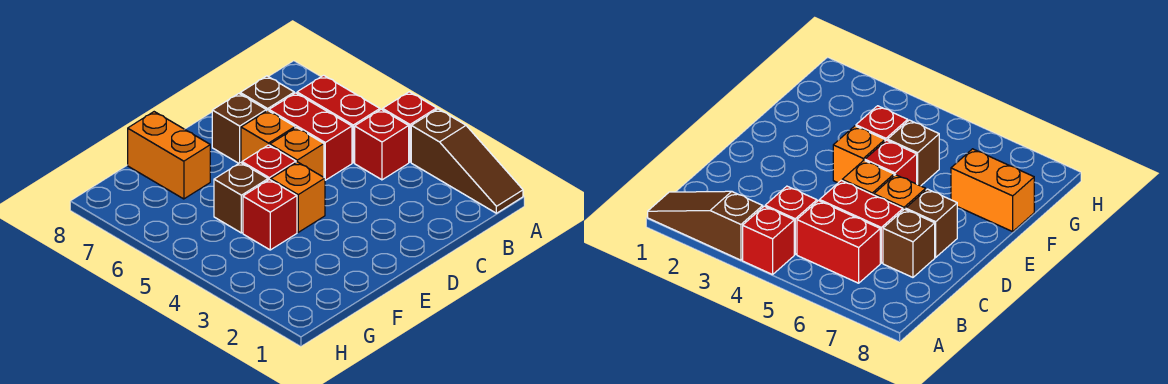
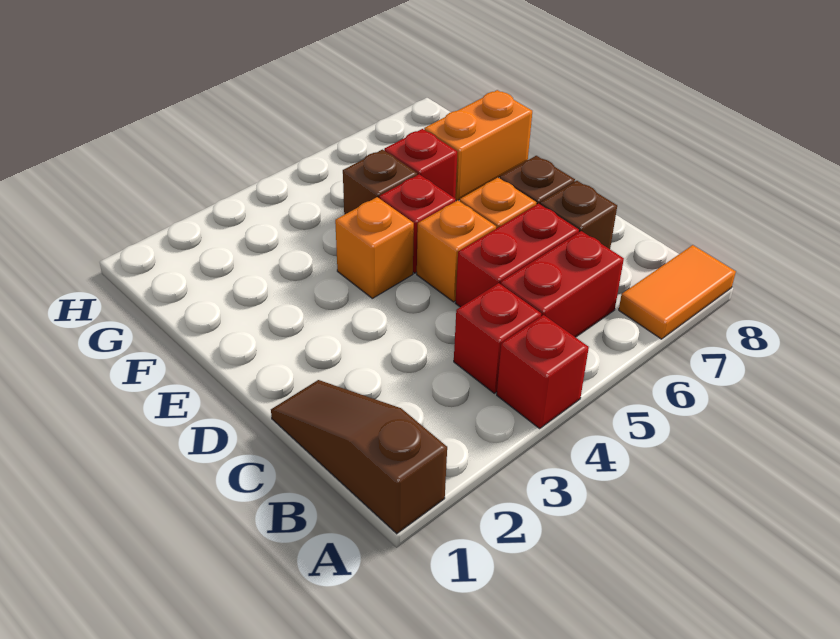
brown slope A1:A3 level 1 top 3 -> brown slope A1:C1 level 1 top A
none -> orange tile A7:A8 level 1
red brick F4 level 1 -> red brick F6 level 1

